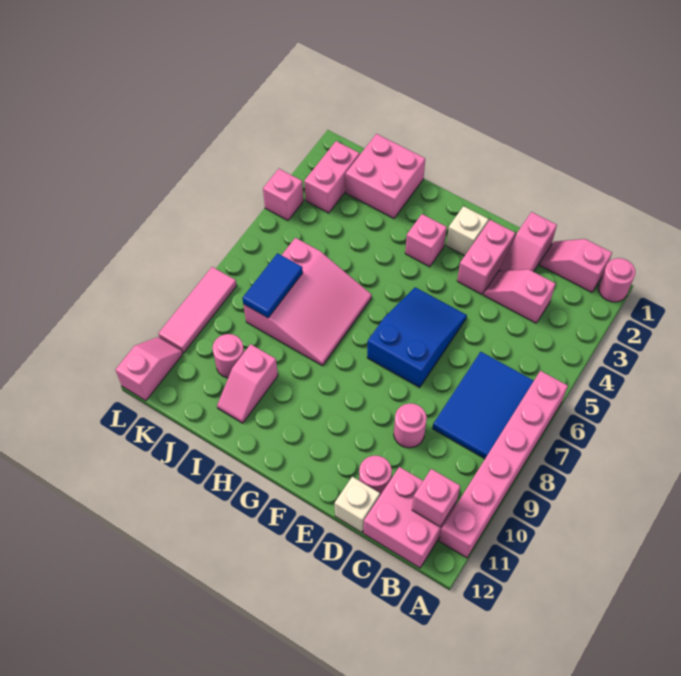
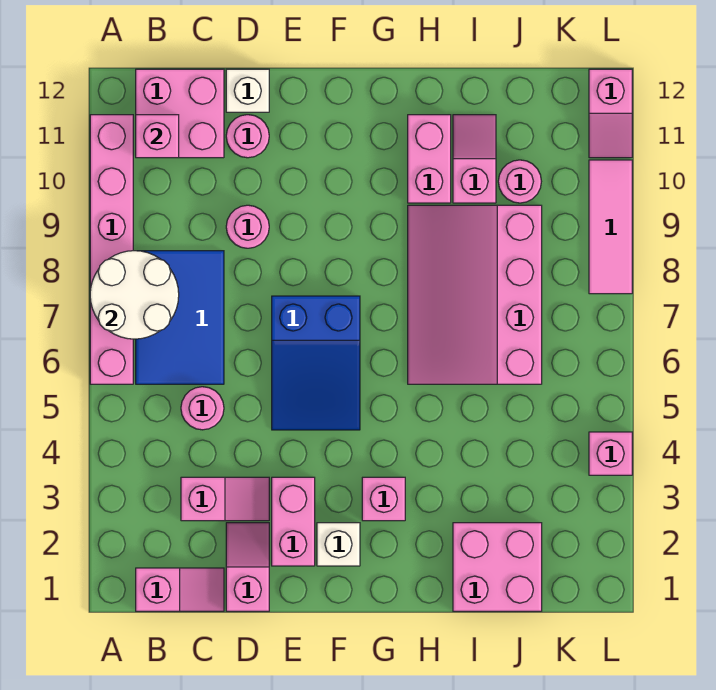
pink round brick A1 level 1 -> pink round brick C5 level 1
none -> white round brick A7:B8 level 2
pink slope H6:J8 level 1 top J -> pink slope H6:J9 level 1 top J
blue tile J7:J8 level 2 -> none
pink brick K2:K3 level 1 -> pink brick H10:H11 level 1

